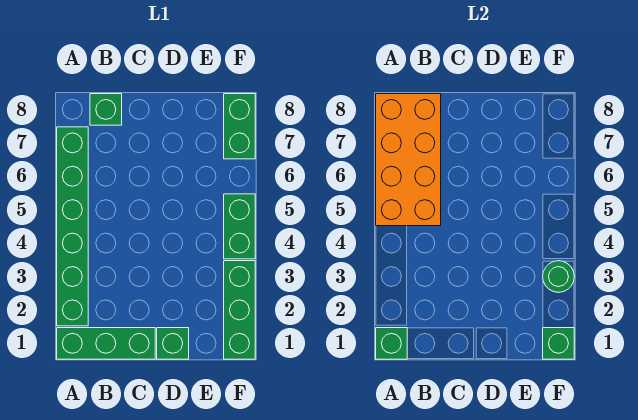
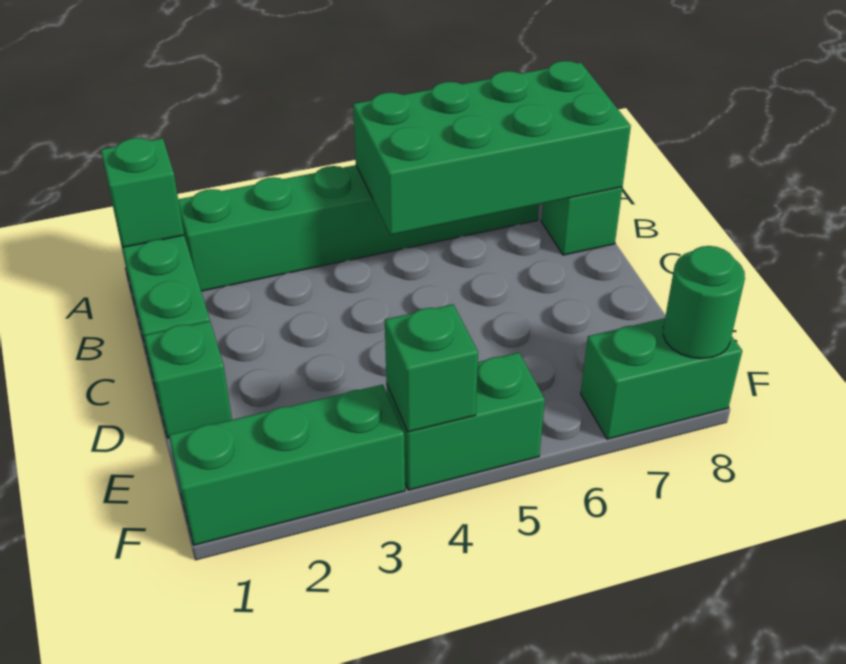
orange brick A5:B8 level 2 -> green brick A5:B8 level 2
green brick F1 level 2 -> green brick F4 level 2
green round brick F3 level 2 -> green round brick F8 level 2

